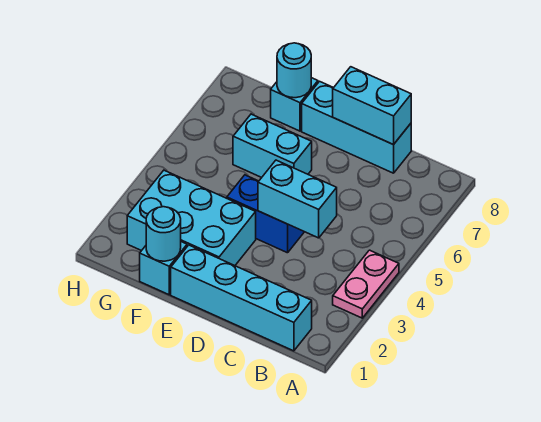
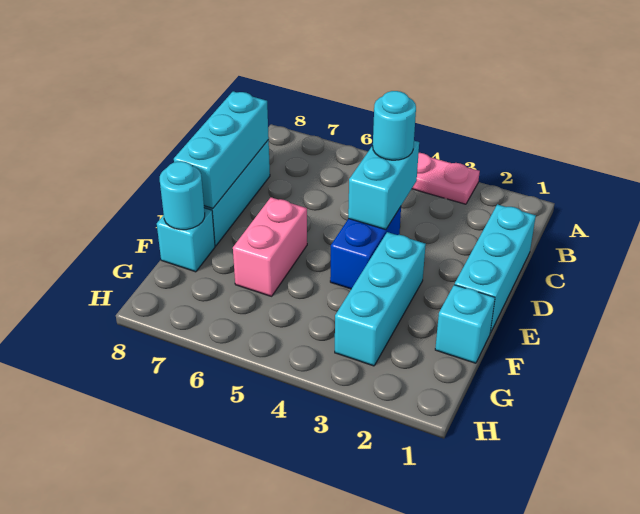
cyan brick B1:E1 level 1 -> cyan brick C1:E1 level 1
cyan brick C8:D8 level 2 -> cyan brick C8:E8 level 2
cyan brick E2:G3 level 1 -> cyan brick E3:G3 level 1
cyan brick E6:F6 level 1 -> pink brick E6:F6 level 1
cyan round brick F1 level 2 -> cyan round brick C4 level 3

